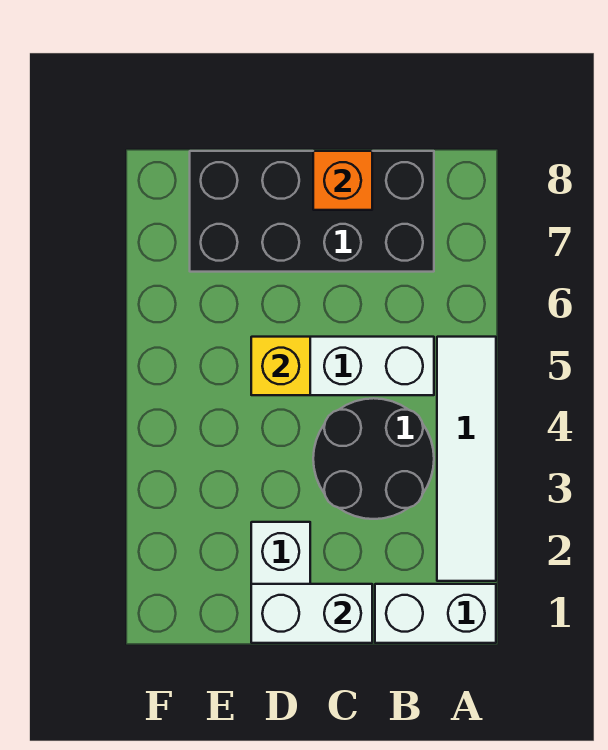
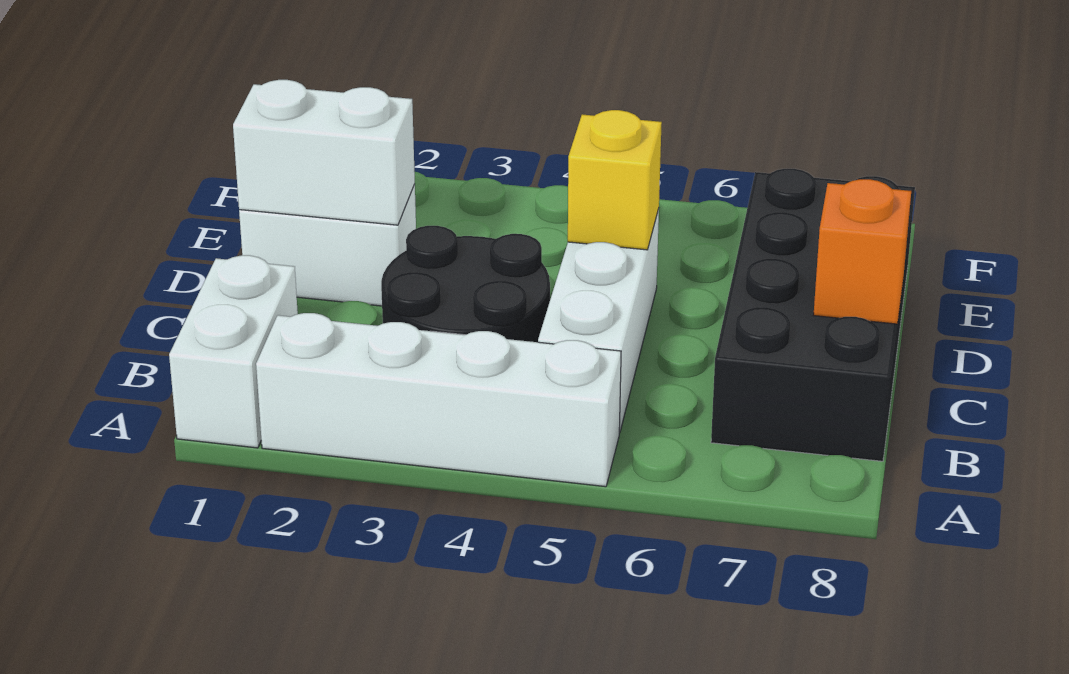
white tile A2:A5 level 1 -> white brick A2:A5 level 1
white brick C1:D1 level 2 -> white brick D1:D2 level 2

